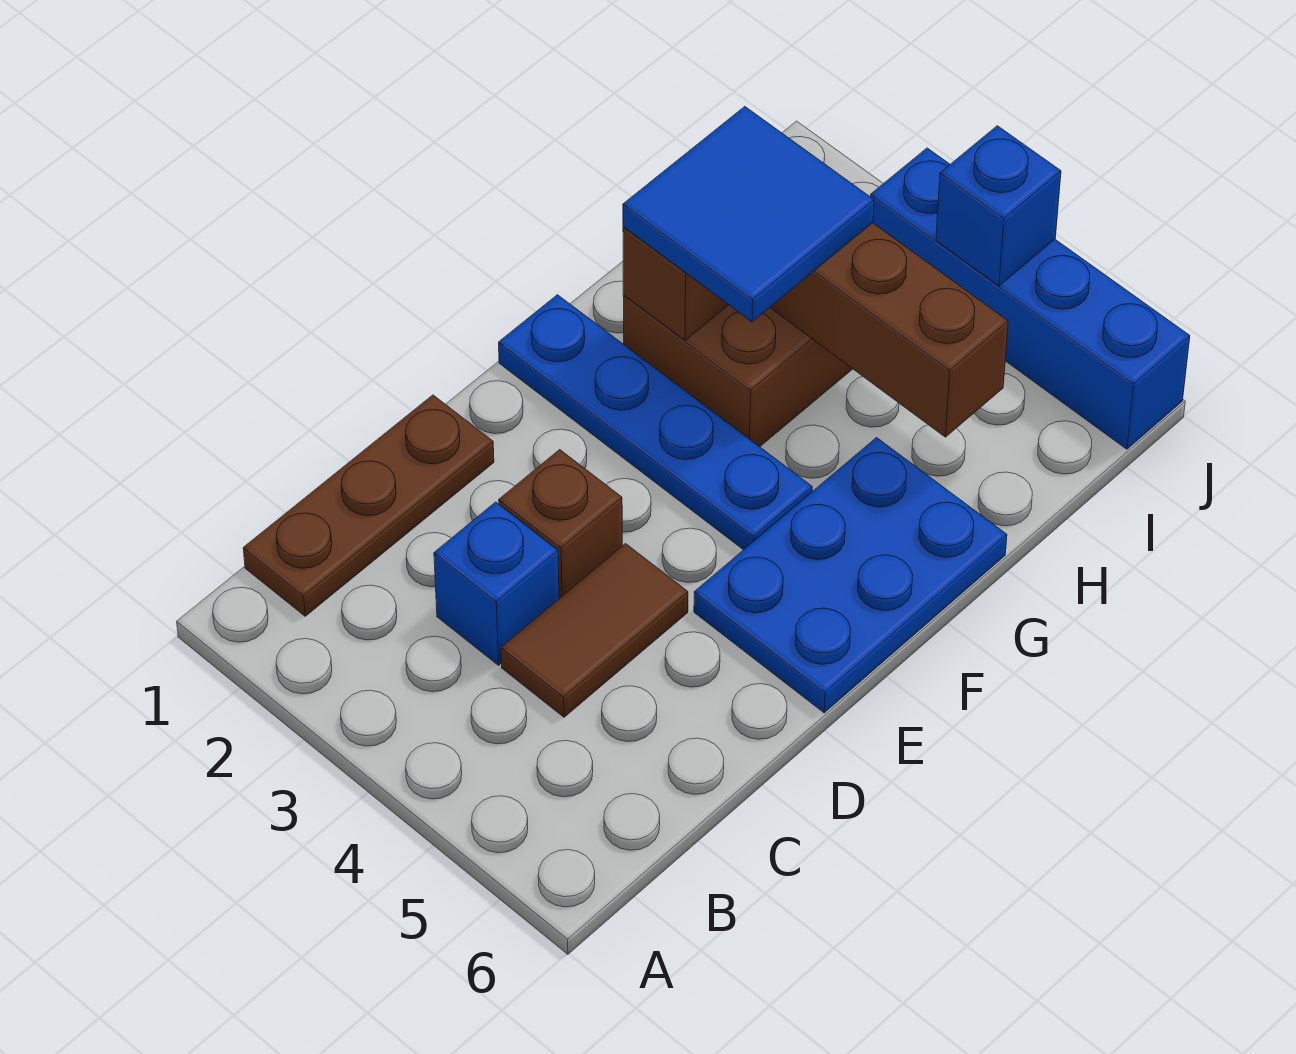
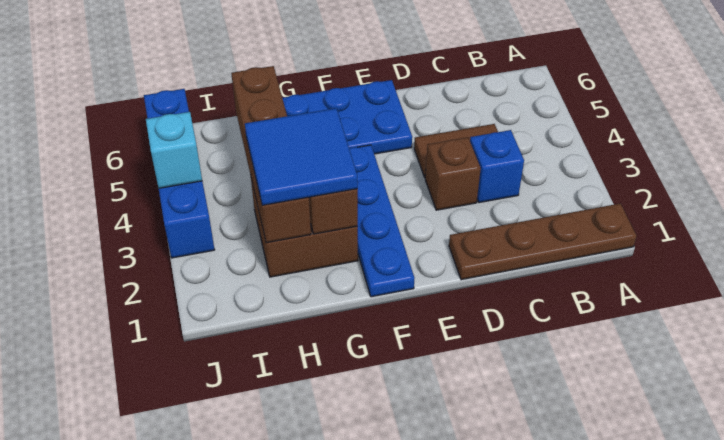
brown plate B1:D1 level 1 -> brown plate A1:D1 level 1
blue brick J4 level 2 -> cyan brick J4 level 2

